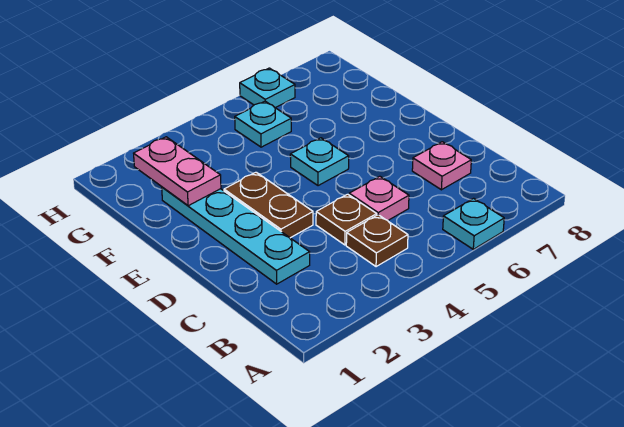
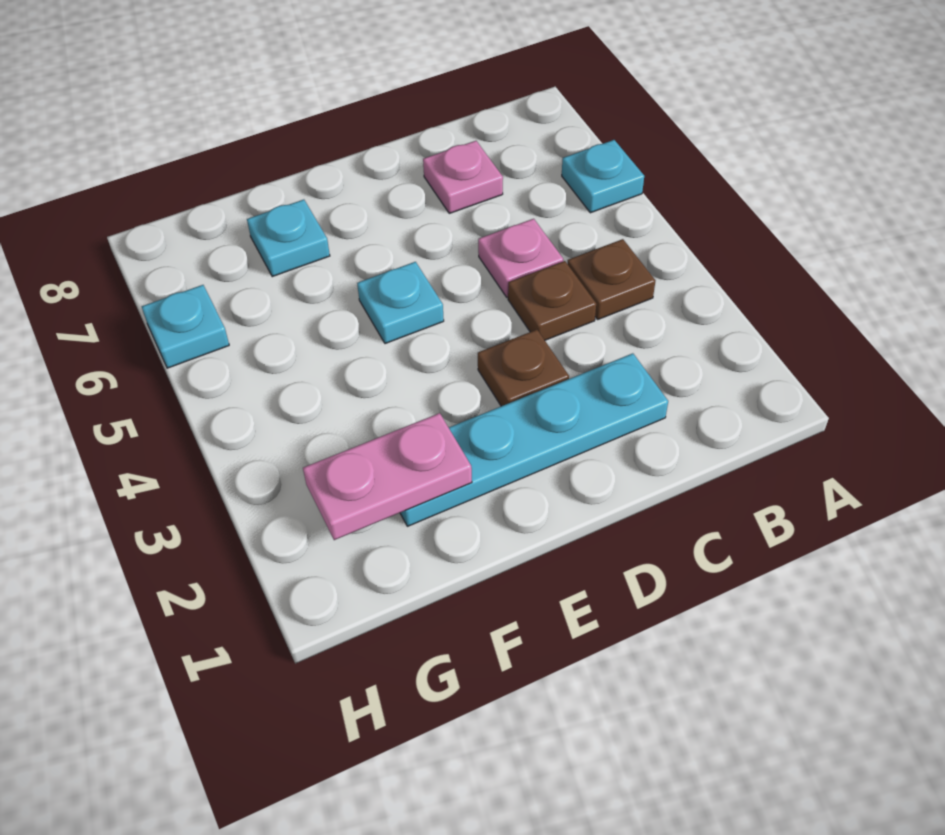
brown plate D3:E3 level 1 -> brown plate D3 level 1
cyan plate G5 level 1 -> cyan plate F7 level 1

